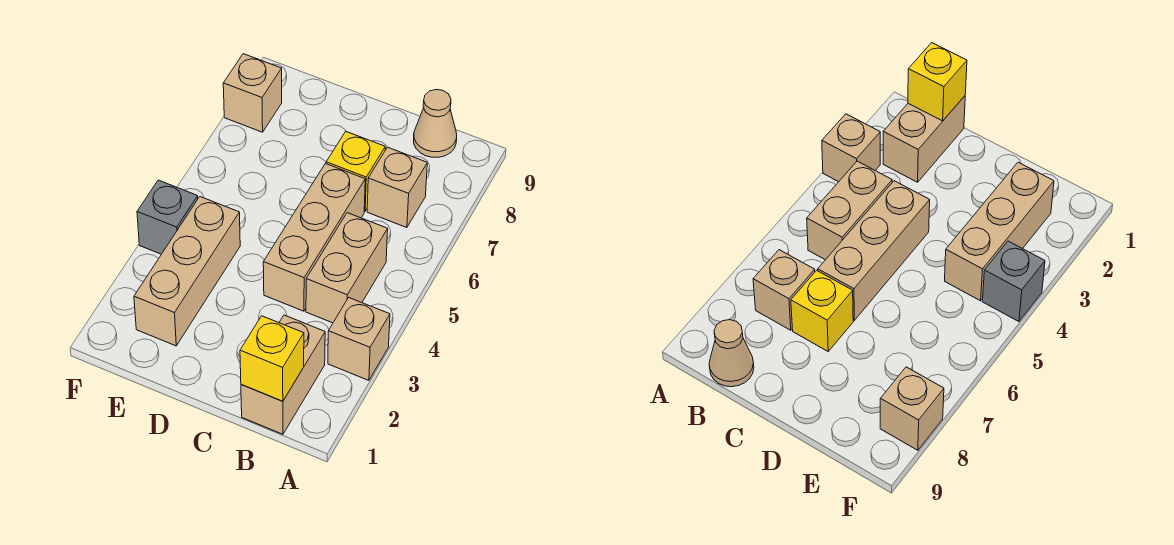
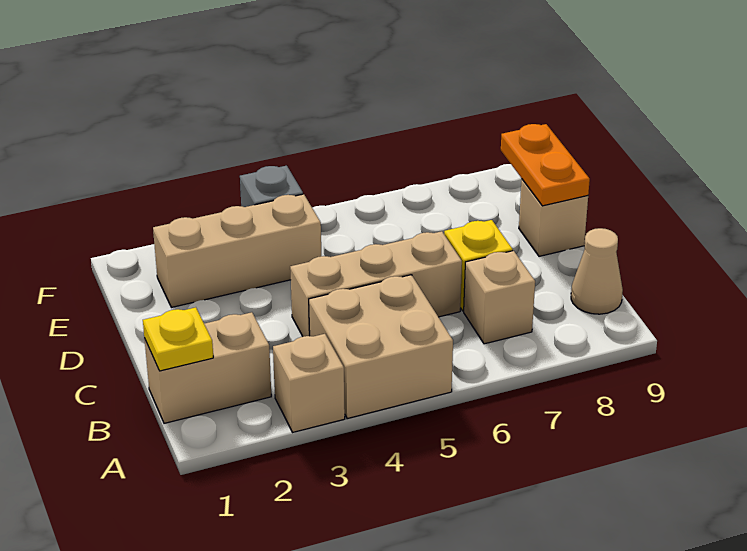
yellow brick B1 level 2 -> yellow plate B1 level 2
tan brick B4:B5 level 1 -> tan brick A4:B5 level 1
none -> orange plate D9:E9 level 2
tan brick F8 level 1 -> tan brick D9 level 1

